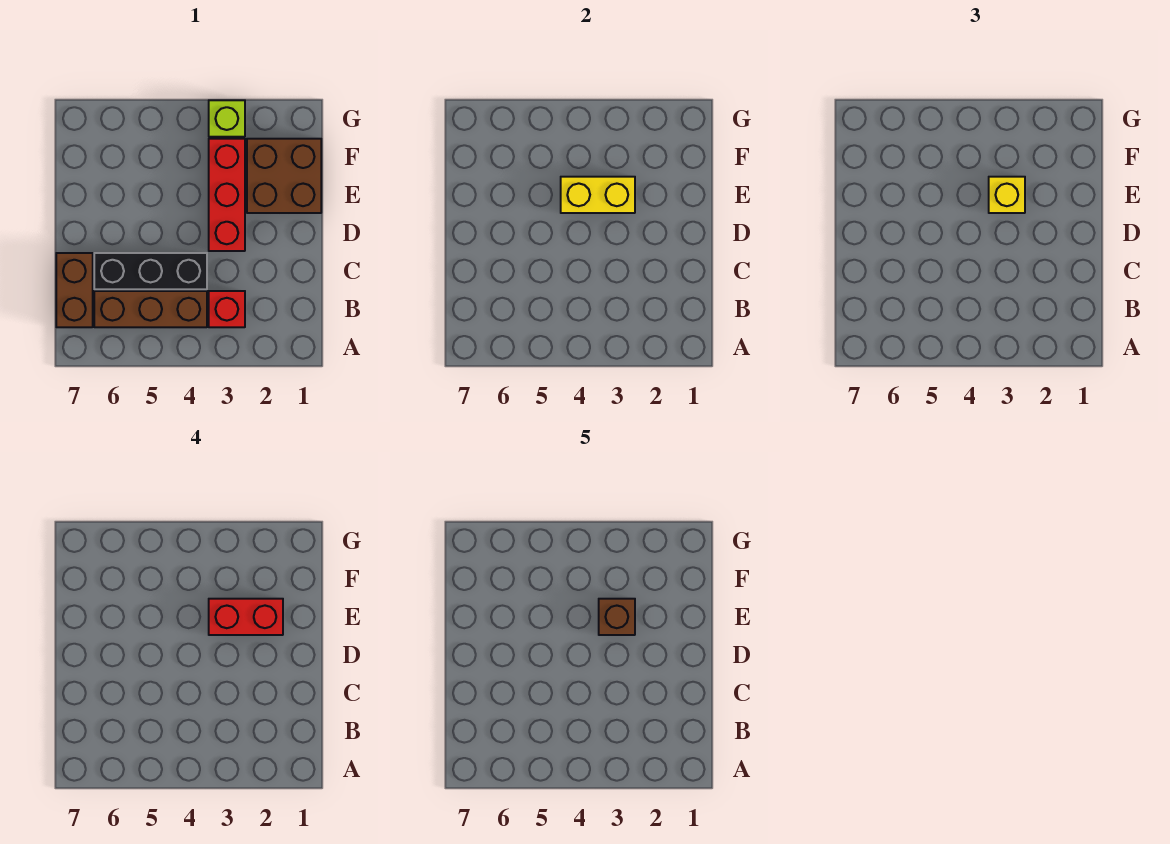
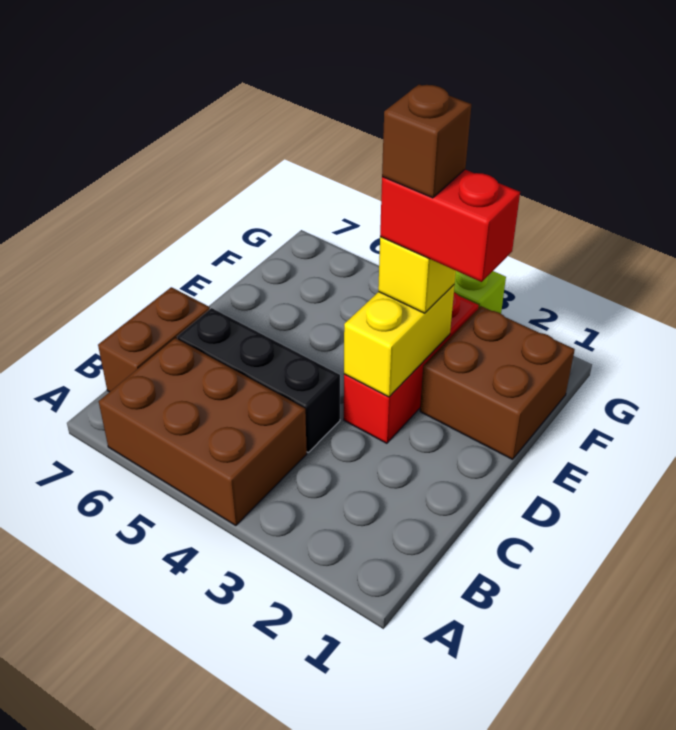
red brick B3 level 1 -> none
brown brick B4:B6 level 1 -> brown brick A4:B6 level 1
yellow brick E3:E4 level 2 -> yellow brick D3:E3 level 2

